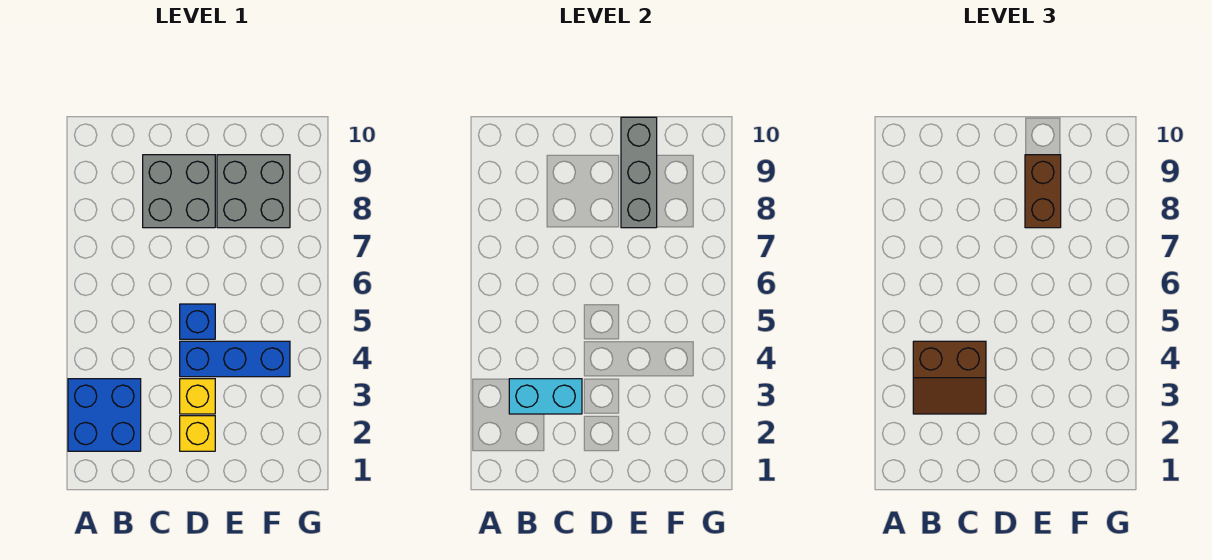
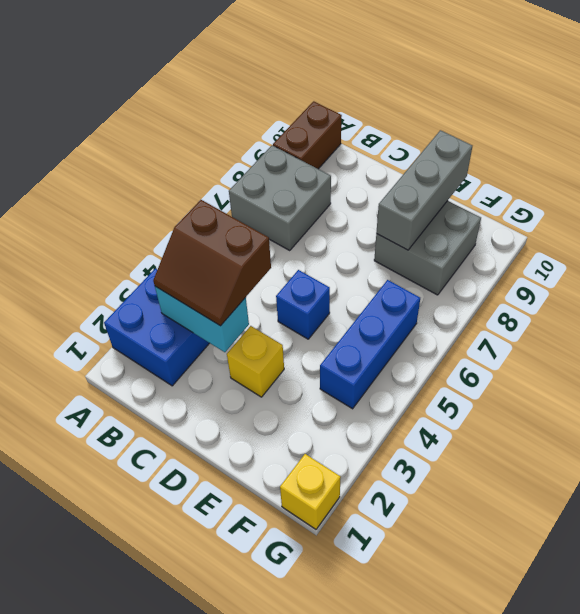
grey brick C8:D9 level 1 -> grey brick A7:B8 level 1
yellow brick D2 level 1 -> yellow brick G1 level 1
blue brick D4:F4 level 1 -> blue brick F4:F6 level 1
brown brick E8:E9 level 3 -> brown brick A9:A10 level 1

